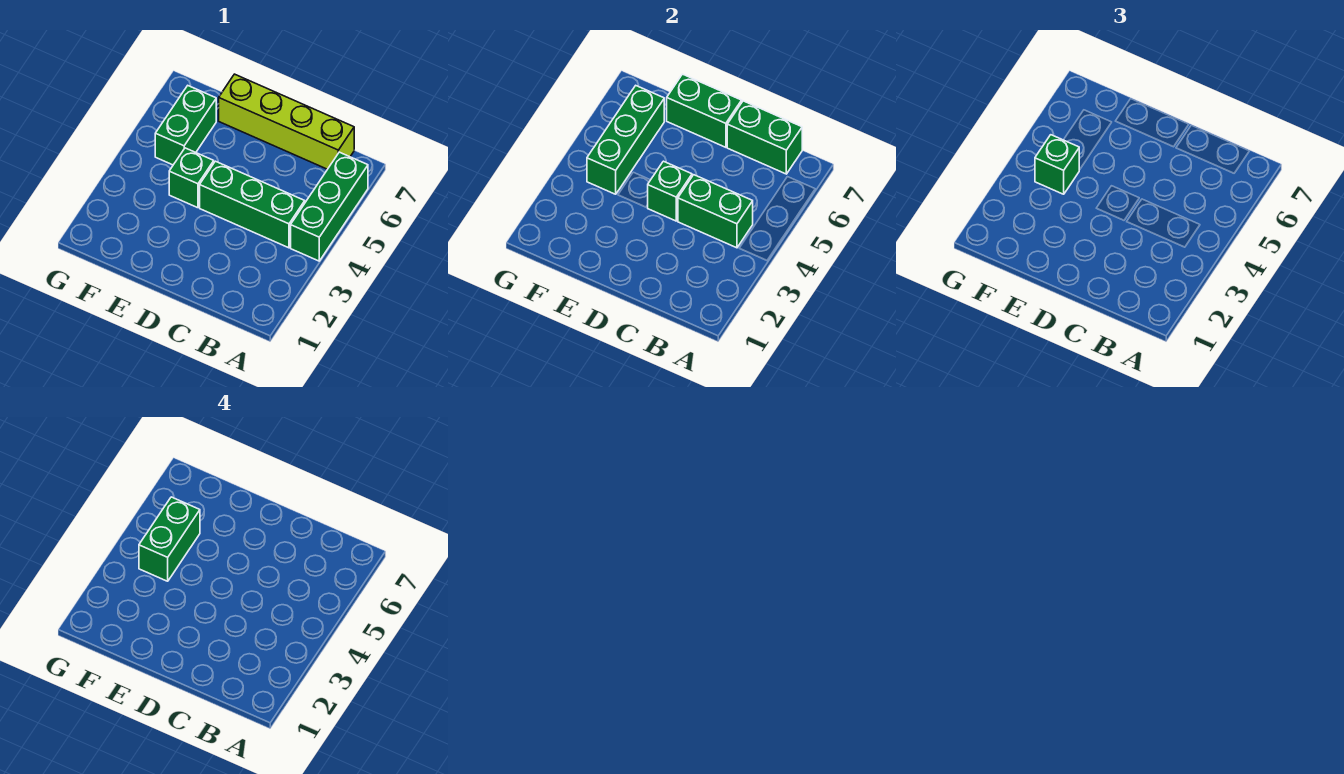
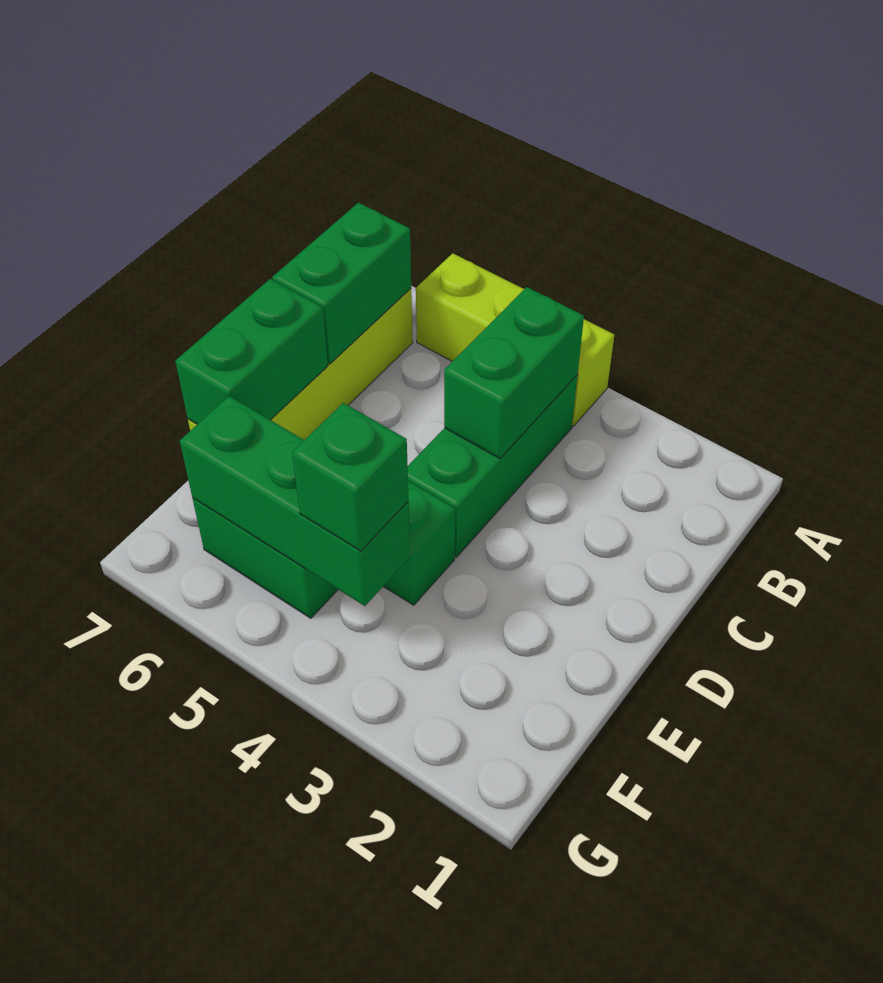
green brick A4:A6 level 1 -> lime brick A4:A6 level 1
green brick D4 level 2 -> none
green brick F4:F5 level 4 -> none

